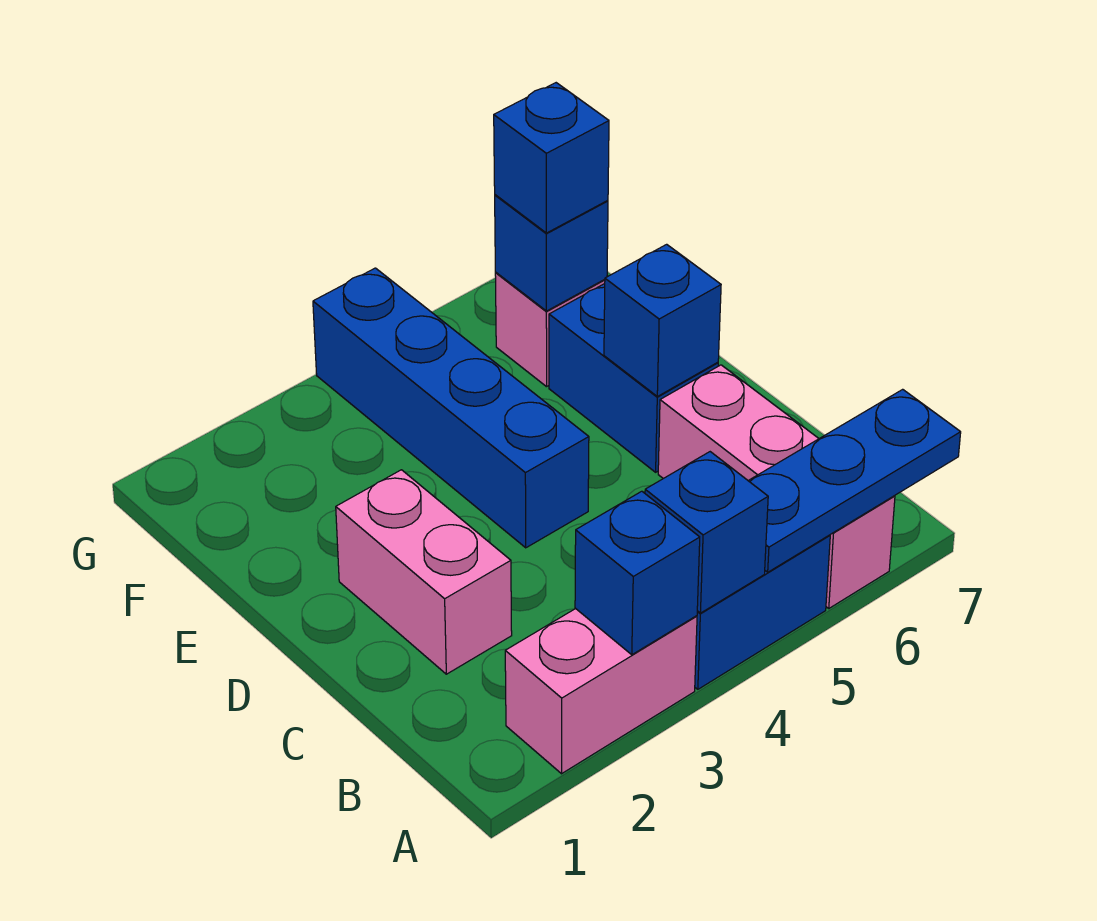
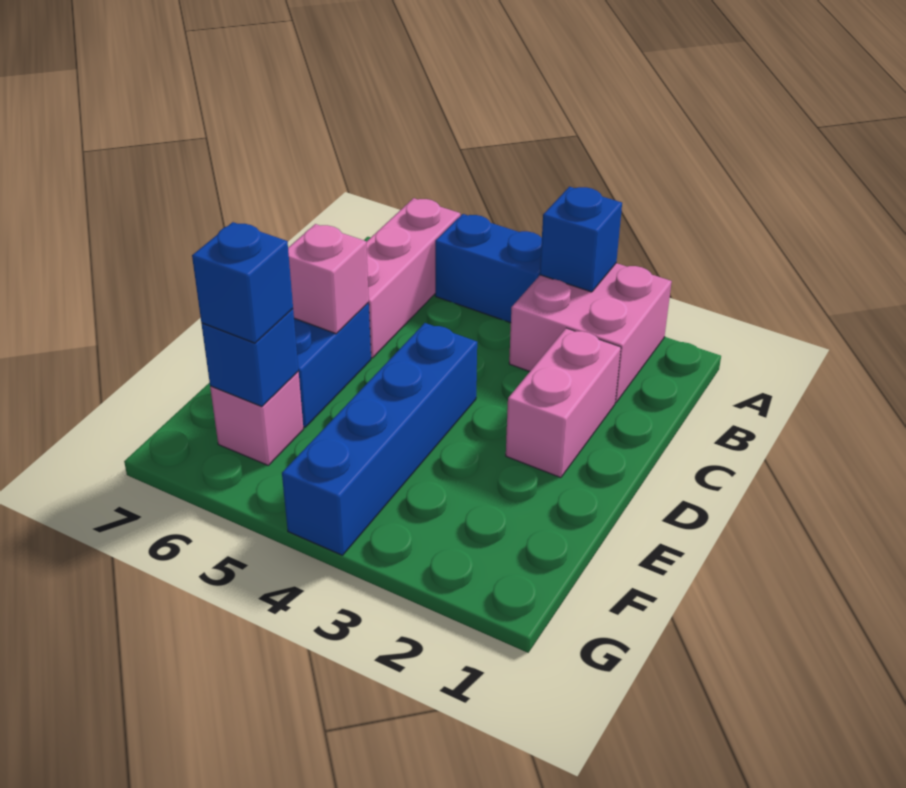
pink brick A2:A3 level 1 -> pink brick A2:B3 level 1
blue brick A4 level 2 -> none
blue plate A5:A7 level 2 -> none
blue brick D6 level 2 -> pink brick D6 level 2

